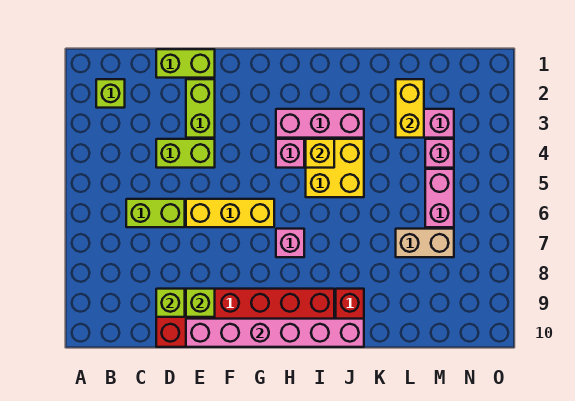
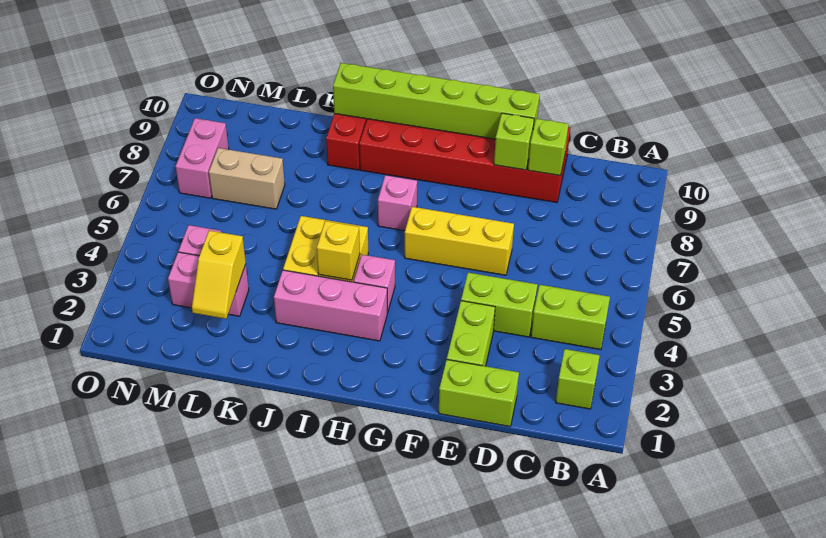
lime brick C6:D6 level 1 -> lime brick B4:C4 level 1
pink brick E10:J10 level 2 -> lime brick E10:J10 level 2
yellow brick L2:L3 level 2 -> yellow slope L2:L3 level 2 top 3
pink brick M5:M6 level 1 -> pink brick N7:N8 level 1

